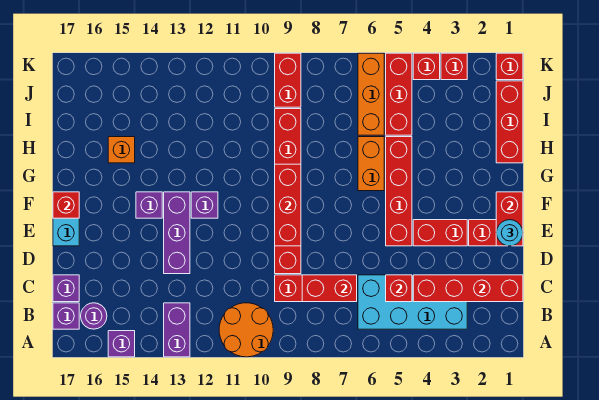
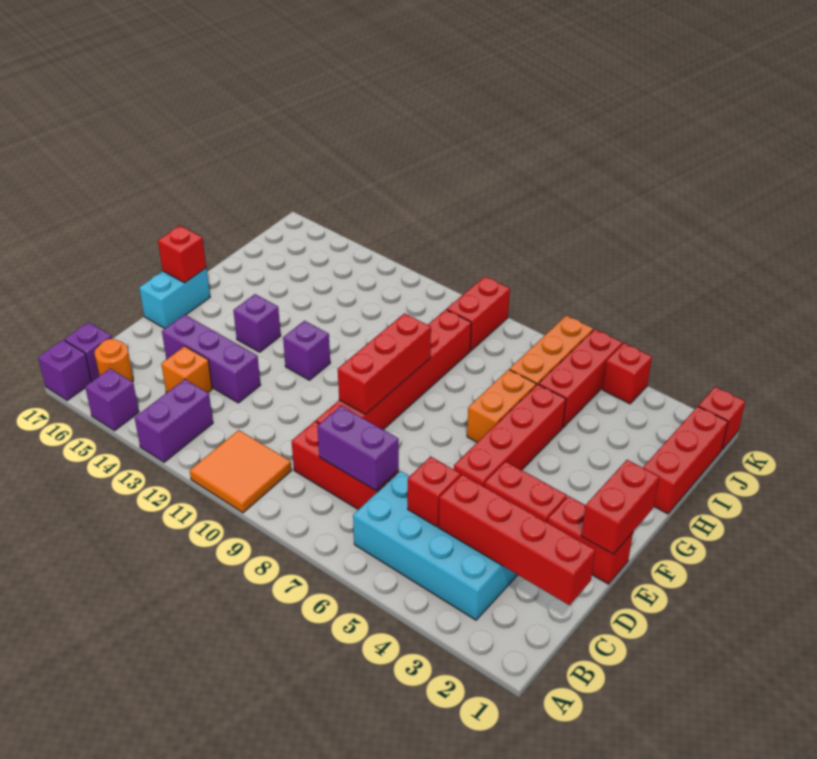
orange round brick A10:B11 level 1 -> orange tile A10:B11 level 1
purple round brick B16 level 1 -> orange round brick B16 level 1
red brick C7:C8 level 2 -> purple brick C7:C8 level 2
purple brick C17 level 1 -> purple brick A17 level 1
purple brick D13:F13 level 1 -> purple brick D13:D15 level 1
cyan round brick E1 level 3 -> none
orange brick H15 level 1 -> orange brick C14 level 1
red brick K3 level 1 -> none

